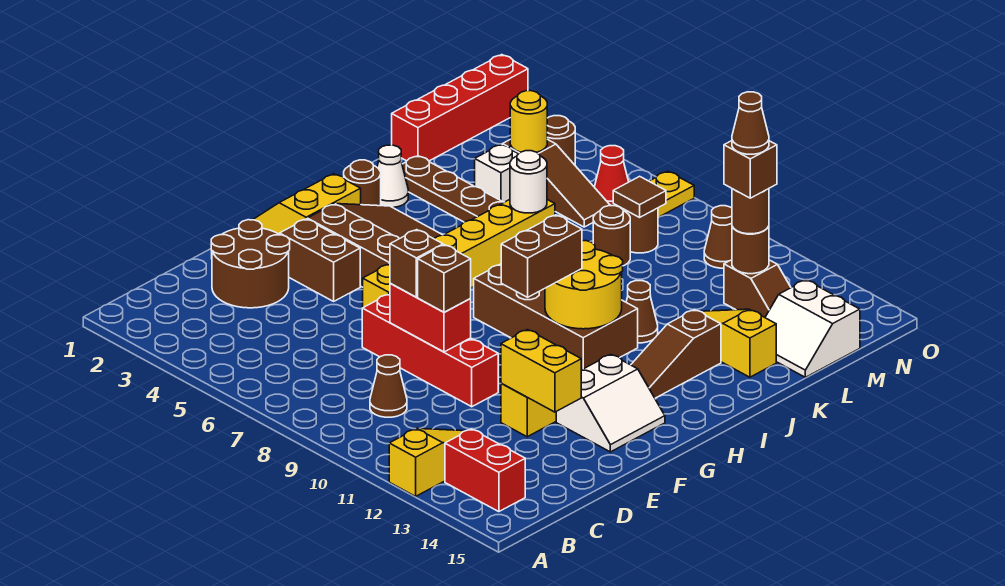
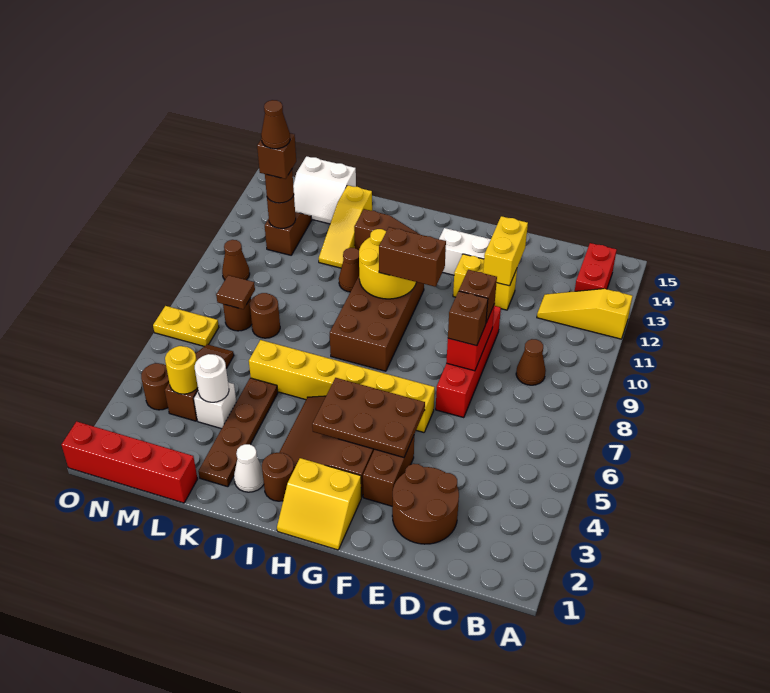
none -> brown plate F4:H5 level 2
white round brick K6 level 2 -> white round brick L4 level 2
white slope L14:M15 level 1 top M -> white slope L14:M15 level 1 top 15
red cone N6 level 1 -> none

